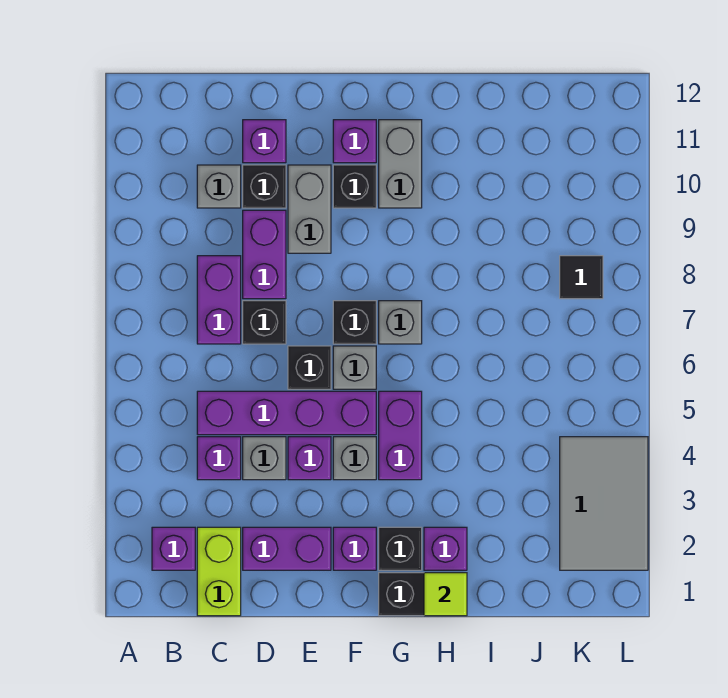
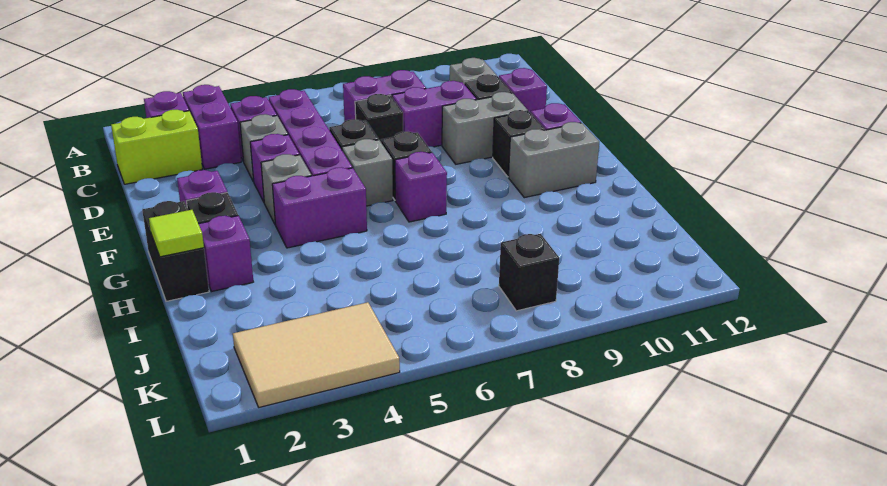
purple brick D2:E2 level 1 -> purple brick B3:C3 level 1
grey brick G7 level 1 -> purple brick G7 level 1
grey tile K2:L4 level 1 -> tan tile K2:L4 level 1
black tile K8 level 1 -> black brick K8 level 1

